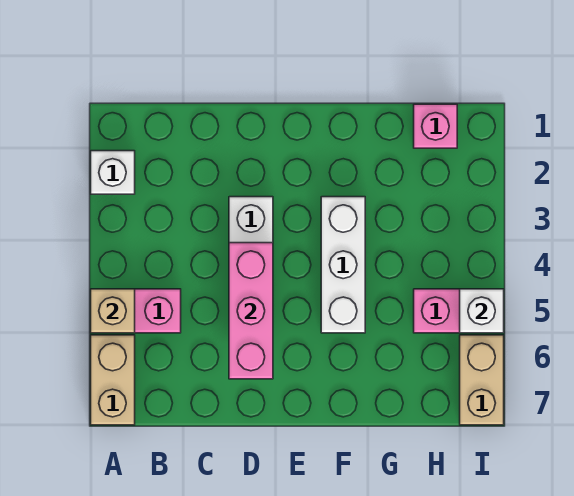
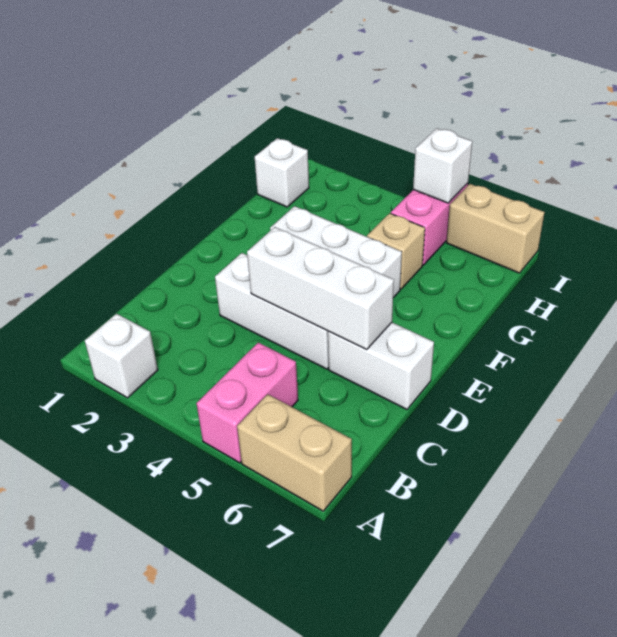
tan brick A5 level 2 -> tan brick G5 level 1
pink brick D4:D6 level 2 -> white brick D4:D6 level 2
none -> white brick D6:D7 level 1
pink brick H1 level 1 -> white brick H1 level 1

